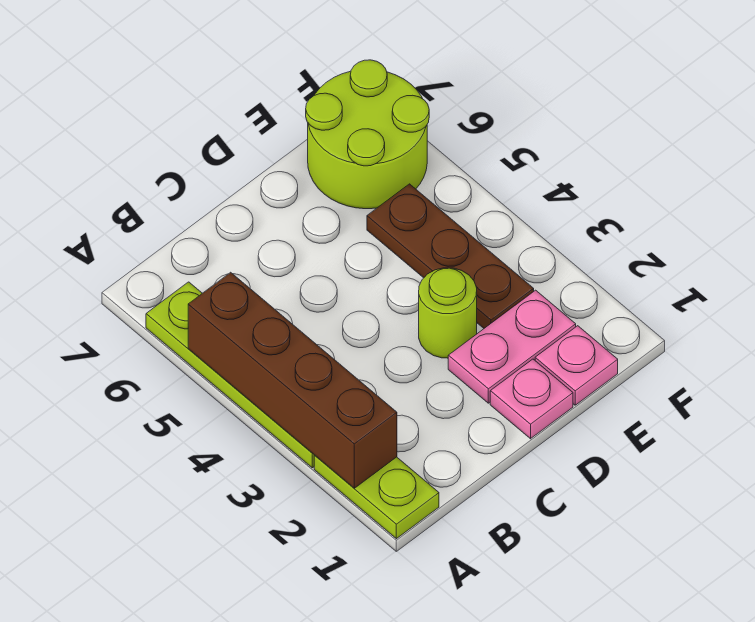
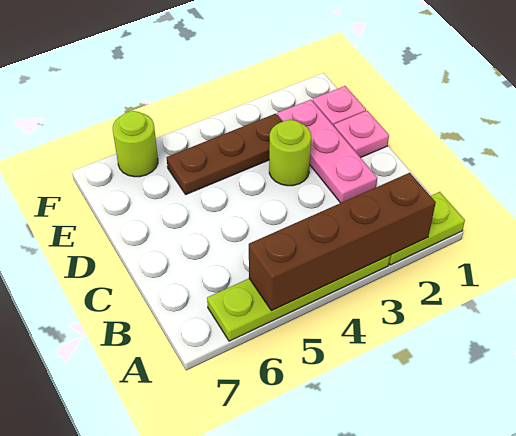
pink plate D2:E2 level 1 -> pink plate C2:E2 level 1
lime round brick E6:F7 level 1 -> lime round brick F6 level 1

